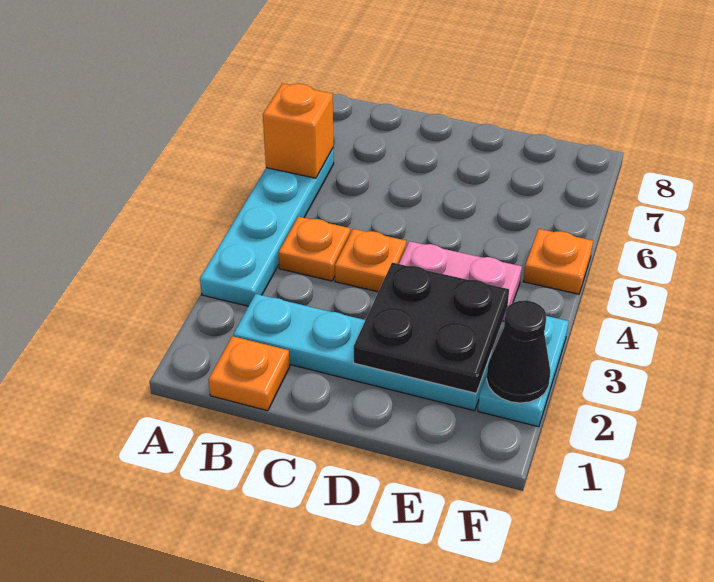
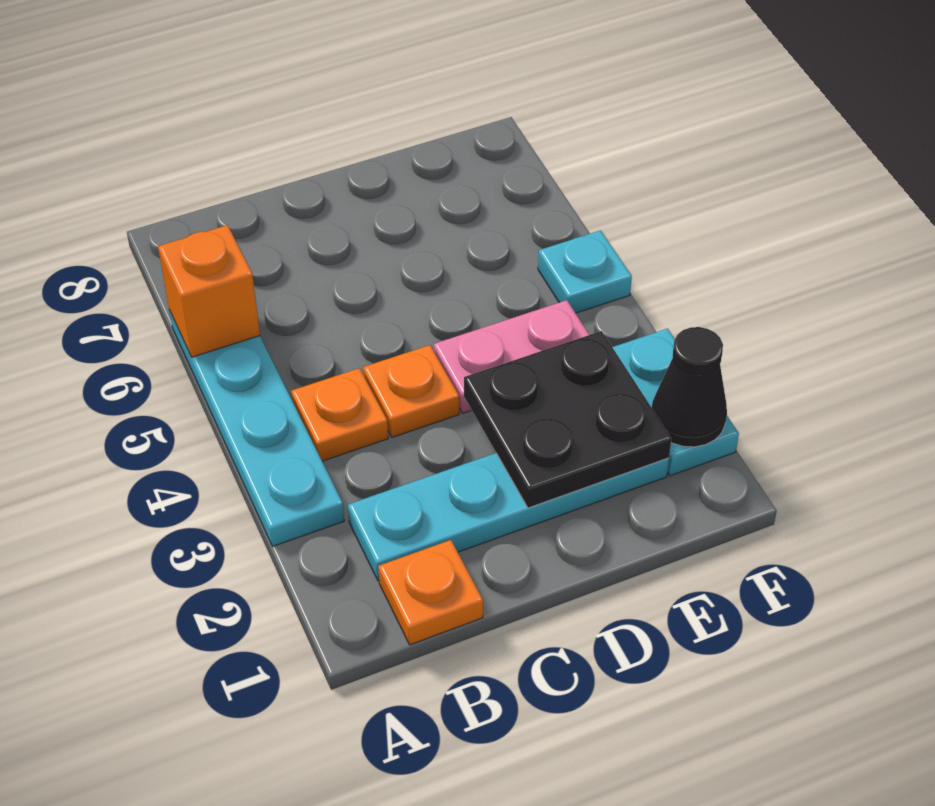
orange plate F5 level 1 -> cyan plate F5 level 1

